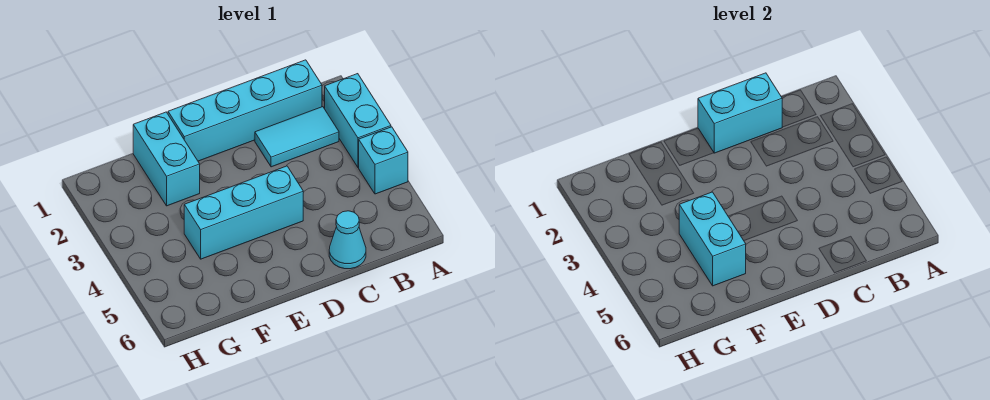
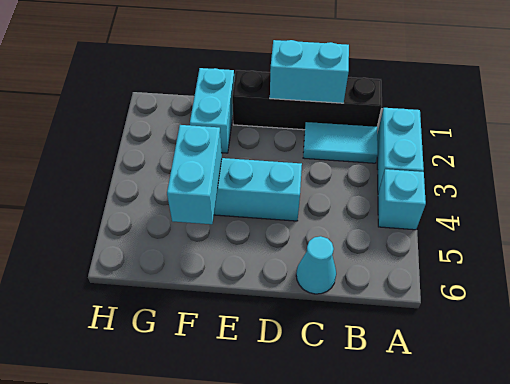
cyan brick B1:E1 level 1 -> black brick B1:E1 level 1

